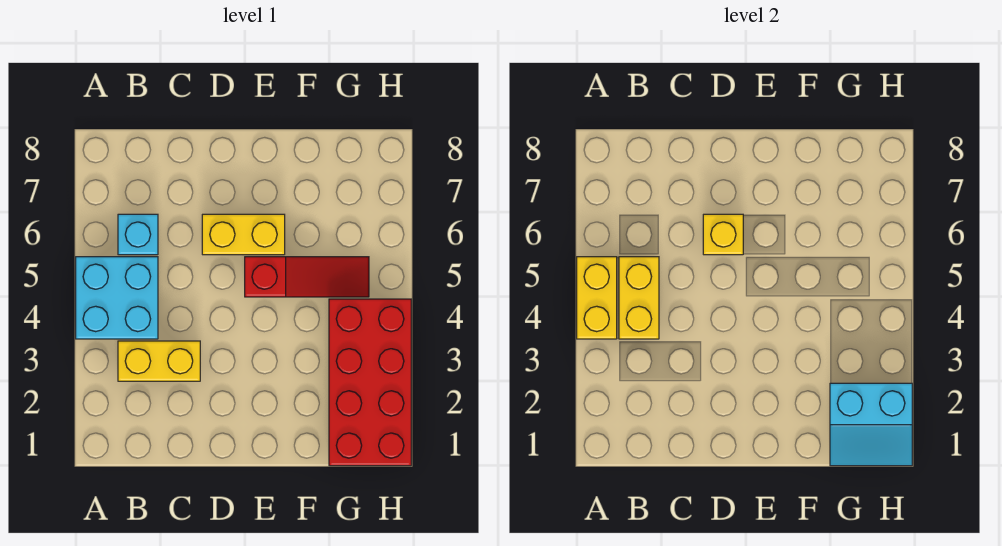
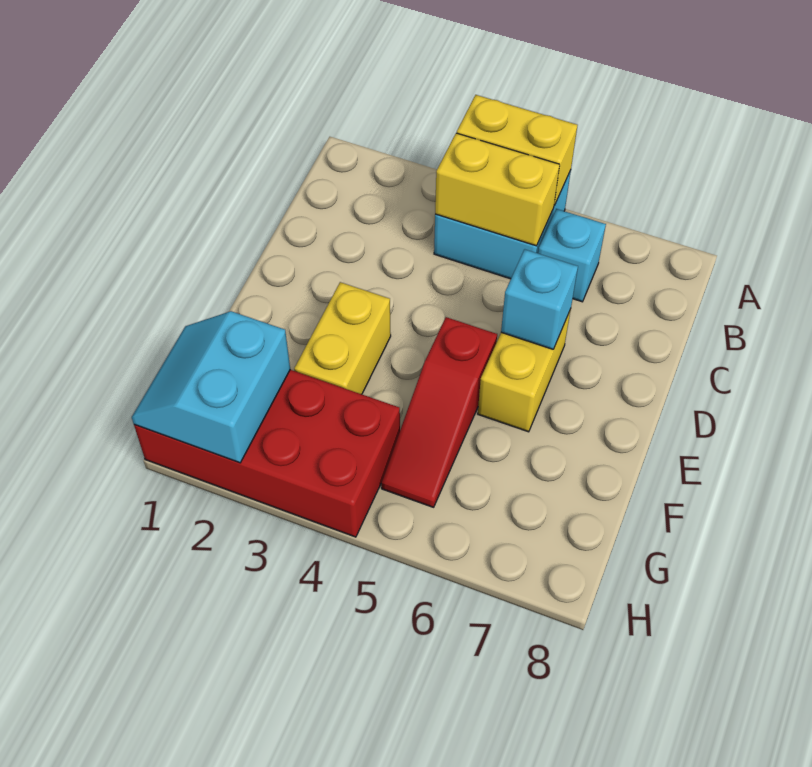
yellow brick B3:C3 level 1 -> yellow brick E3:F3 level 1
yellow brick D6 level 2 -> cyan brick D6 level 2

